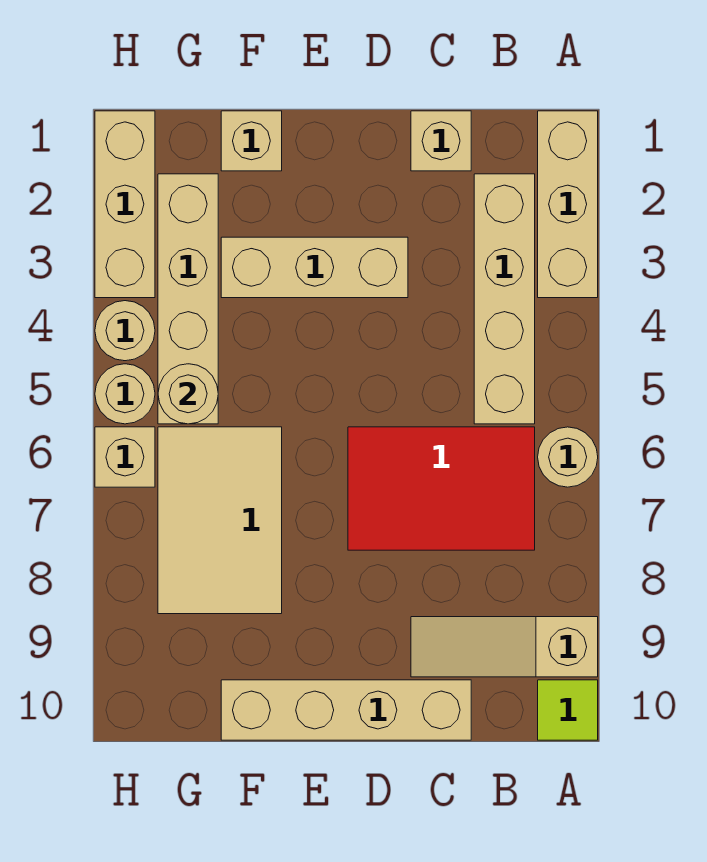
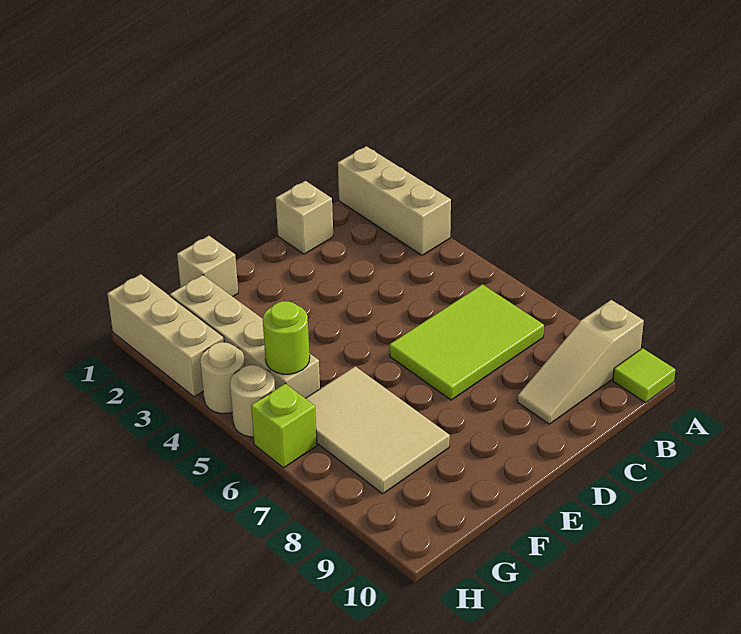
tan round brick A6 level 1 -> none
tan brick B2:B5 level 1 -> none
red tile B6:D7 level 1 -> lime tile B6:D7 level 1
tan brick C10:F10 level 1 -> none
tan brick D3:F3 level 1 -> none
tan round brick G5 level 2 -> lime round brick G5 level 2
tan brick H6 level 1 -> lime brick H6 level 1

